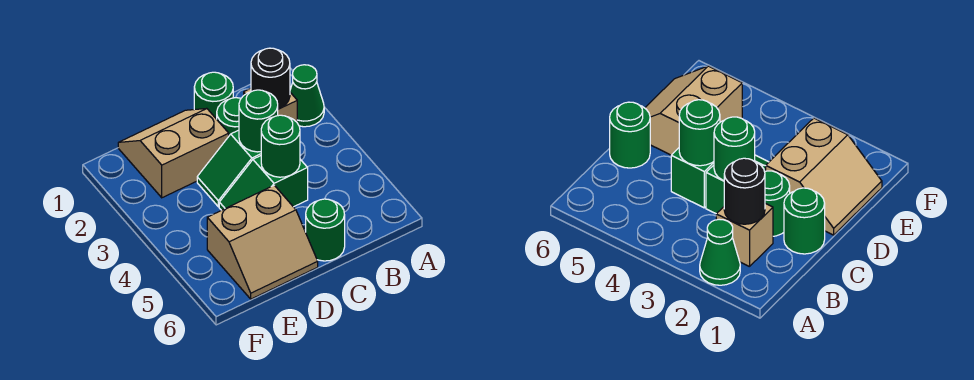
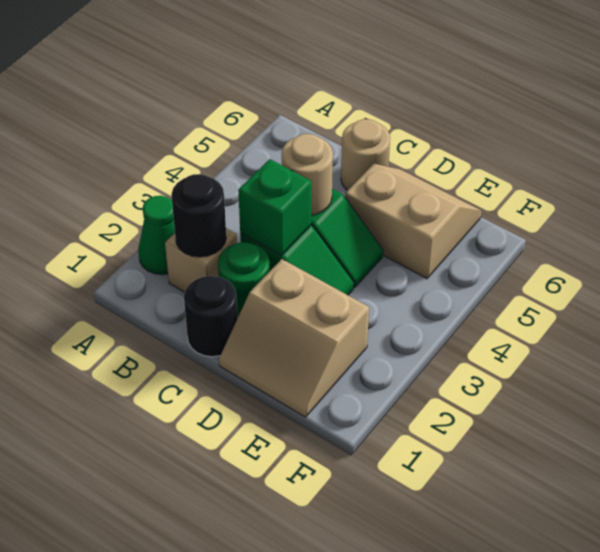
green round brick C1 level 1 -> black round brick C1 level 1
green round brick C3 level 2 -> green brick C3 level 2
green round brick C4 level 2 -> tan round brick C4 level 2
green round brick C6 level 1 -> tan round brick C6 level 1

